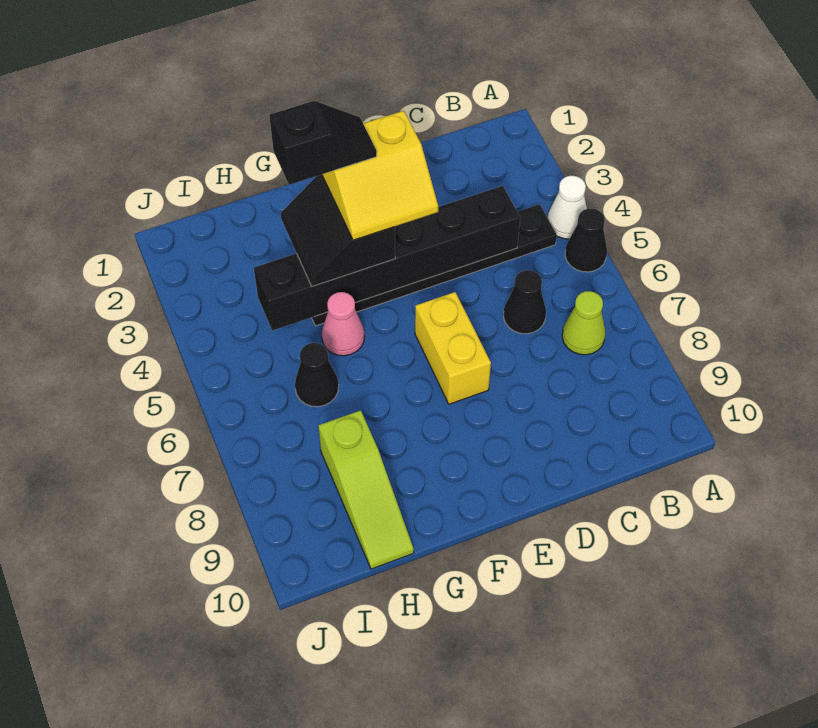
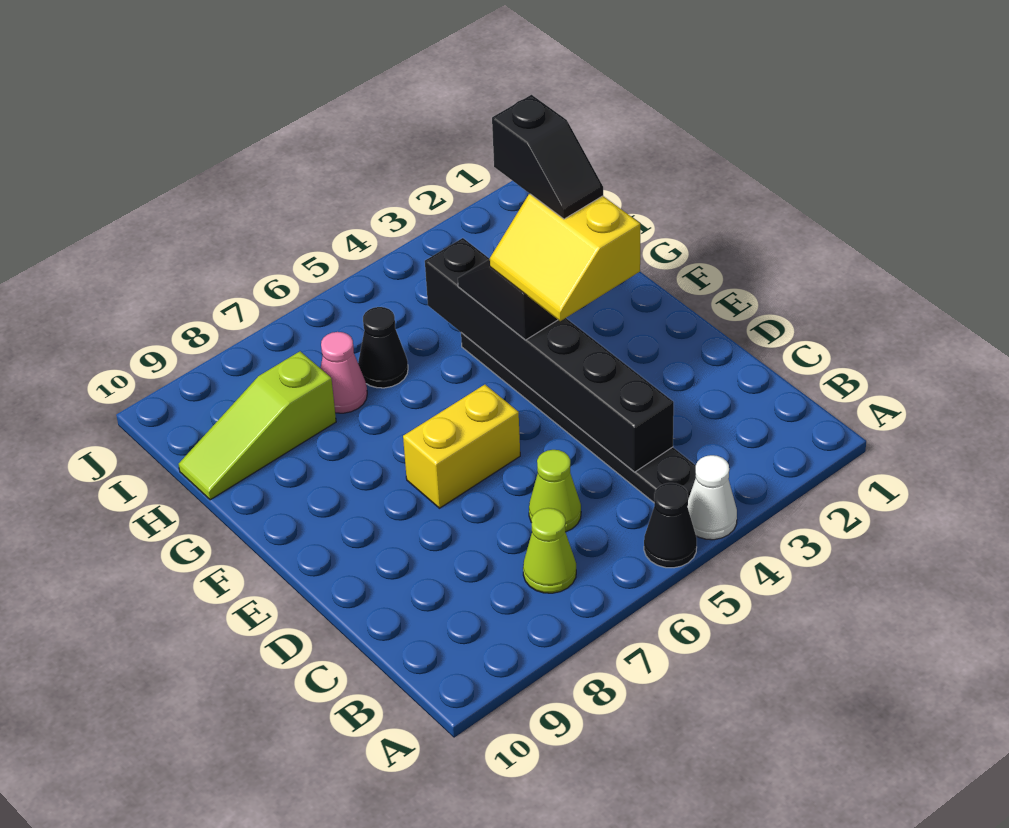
black cone C6 level 1 -> lime cone C6 level 1
pink cone G5 level 1 -> pink cone H7 level 1

